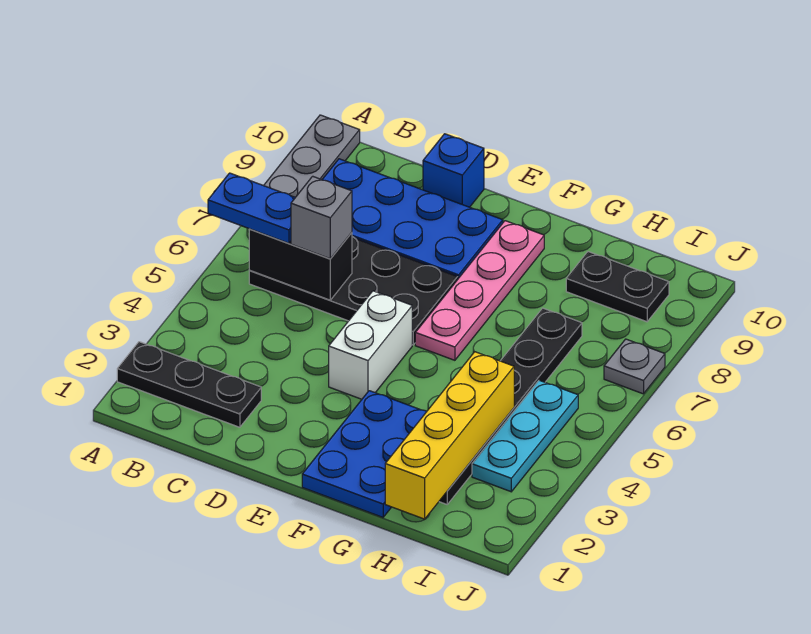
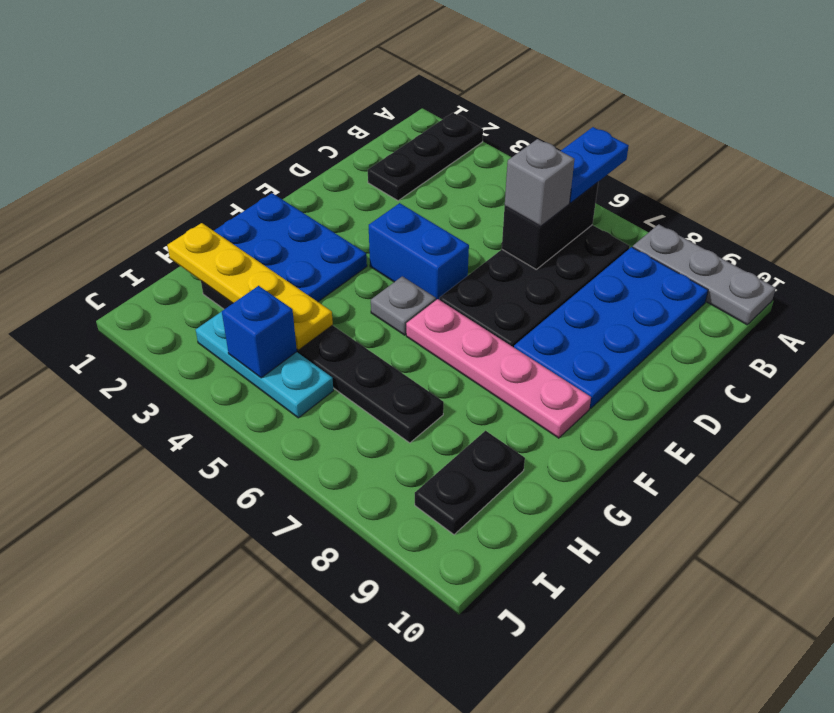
blue brick D10 level 1 -> blue brick I4 level 2
white brick E4:E5 level 1 -> blue brick E4:E5 level 1
yellow brick H1:H4 level 2 -> yellow plate H1:H4 level 2
grey plate J7 level 1 -> grey plate F5 level 1

